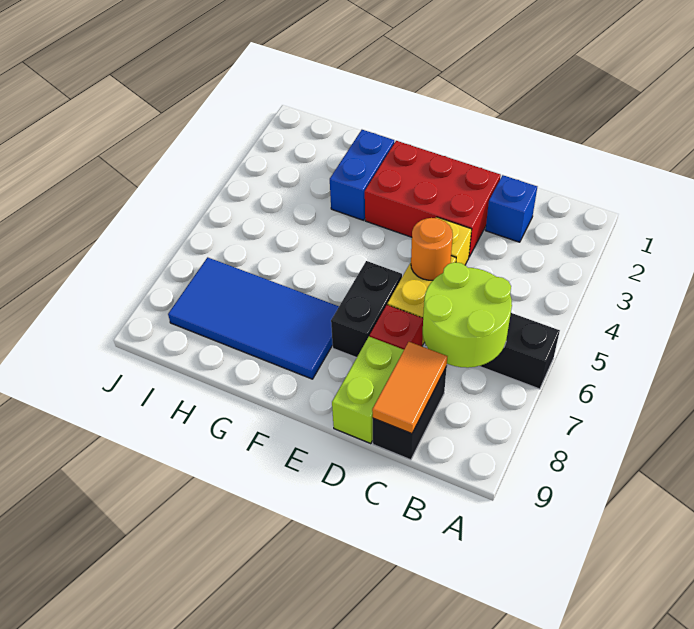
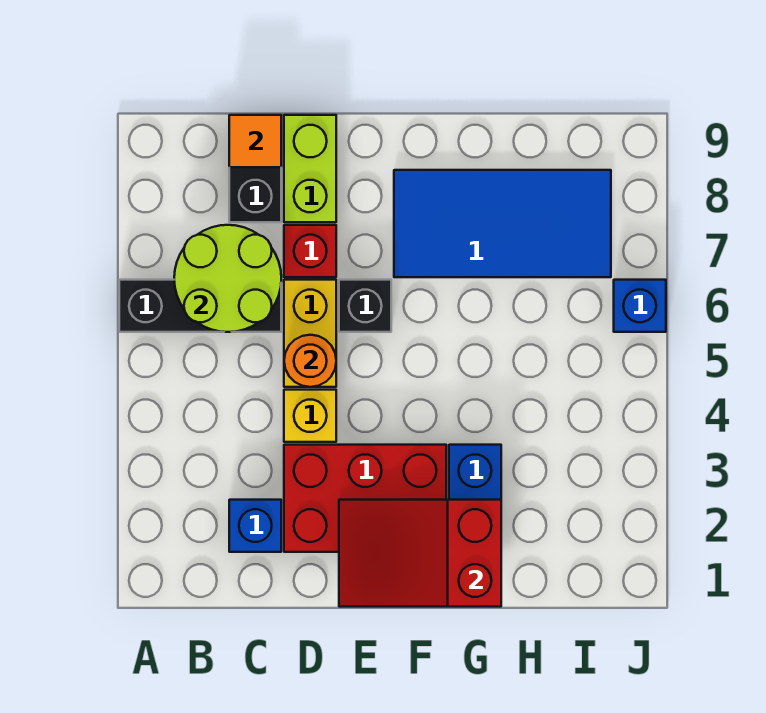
orange tile C8:C9 level 2 -> orange tile C9 level 2
none -> red slope E1:G2 level 2 top G
black brick E6:E7 level 1 -> black brick E6 level 1
none -> blue brick J6 level 1

